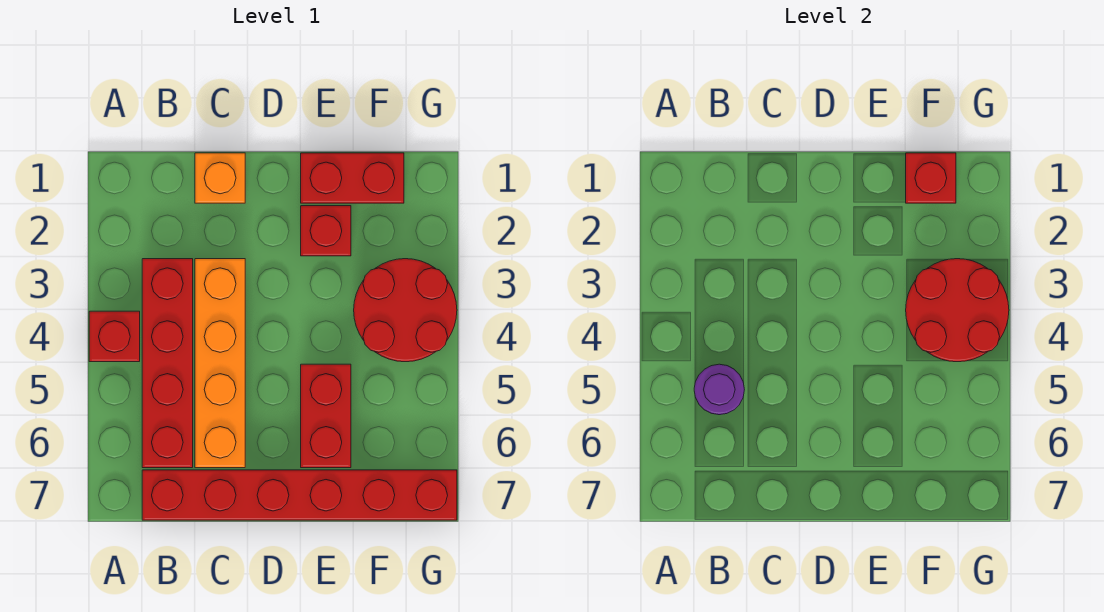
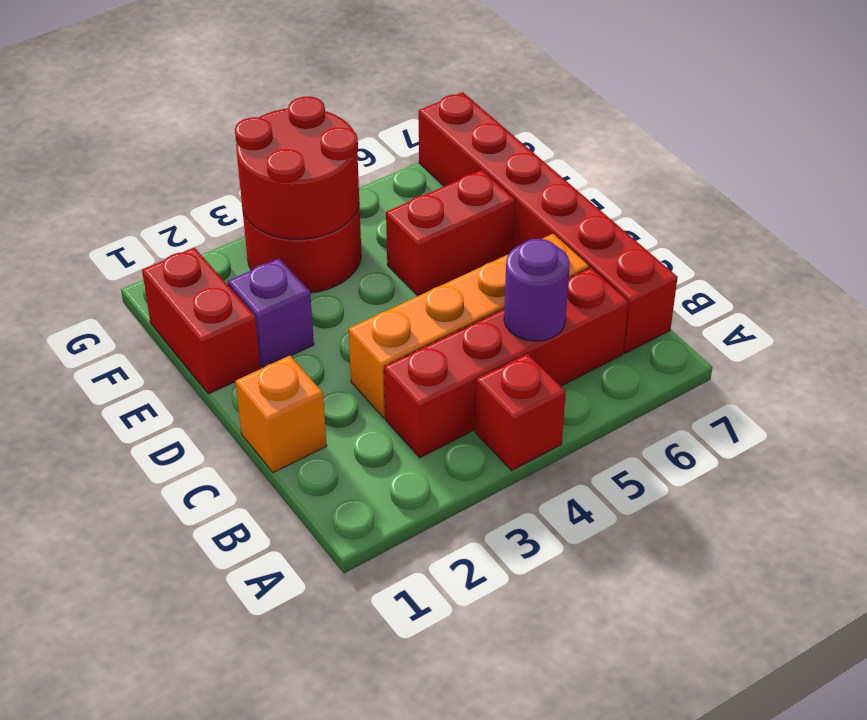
red brick E2 level 1 -> purple brick E2 level 1
red brick F1 level 2 -> none

